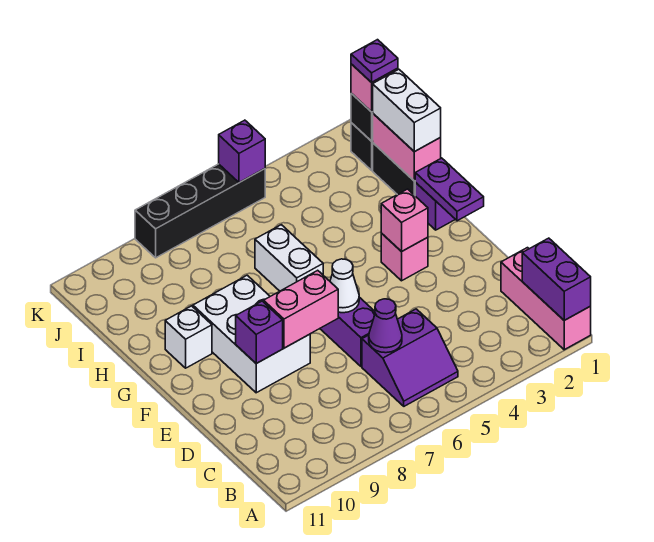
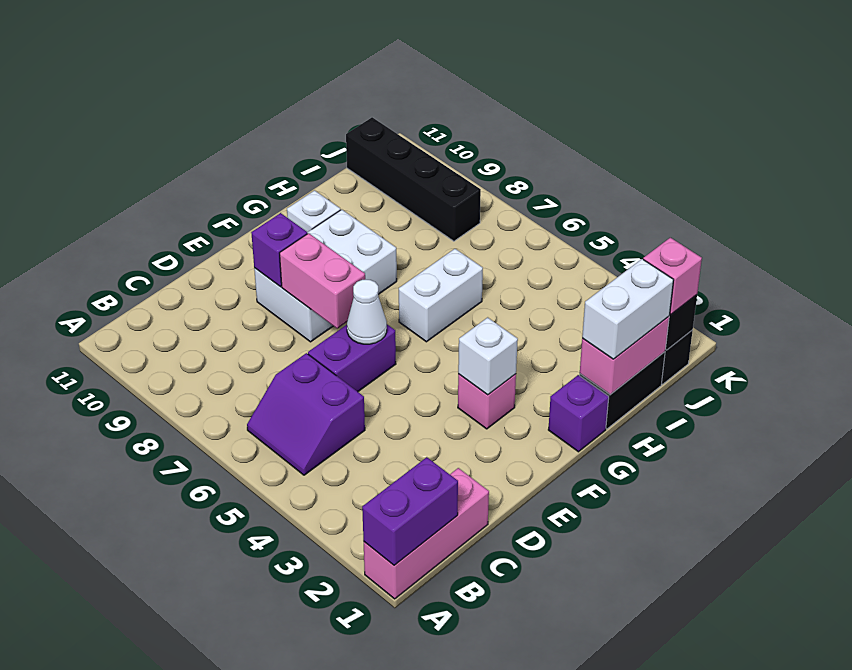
purple cone C6 level 2 -> none
purple plate F1:G1 level 2 -> none
pink brick F3 level 2 -> white brick F3 level 2
purple plate J1 level 4 -> none
black brick K5:K8 level 1 -> black brick J8:J11 level 1
purple brick K5 level 2 -> none

